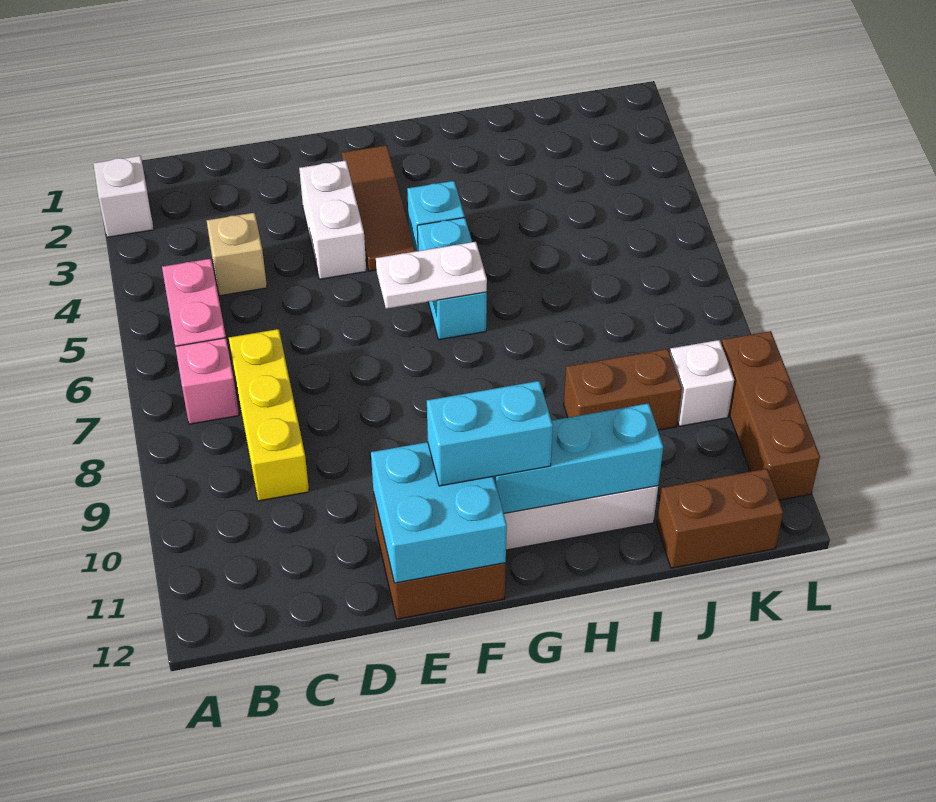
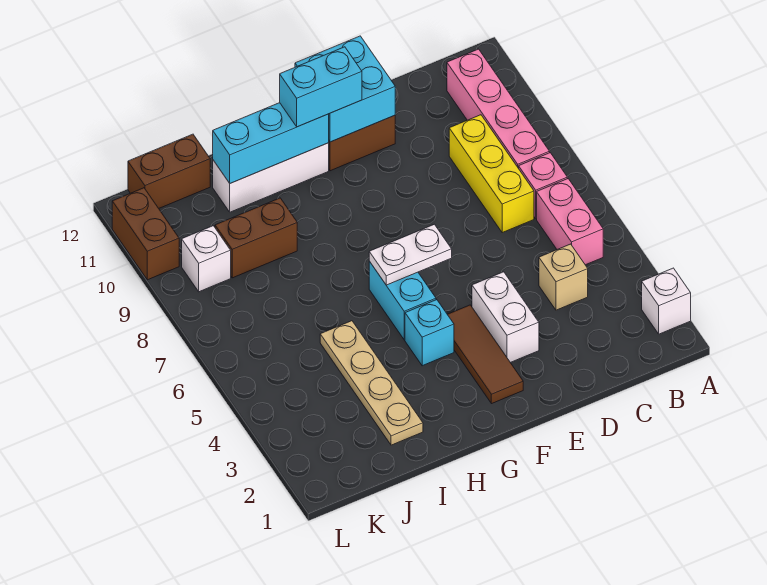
none -> pink brick B8:B11 level 1
none -> tan plate I2:I5 level 1
brown brick L9:L11 level 1 -> brown brick L10:L11 level 1

